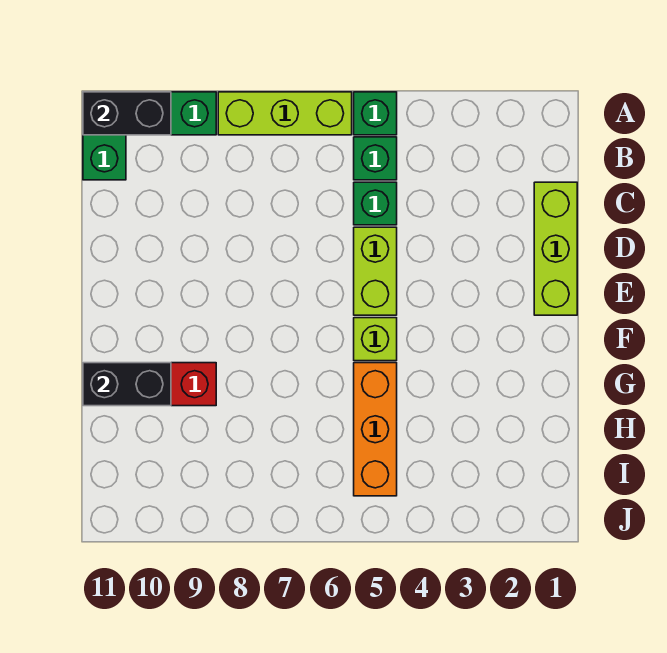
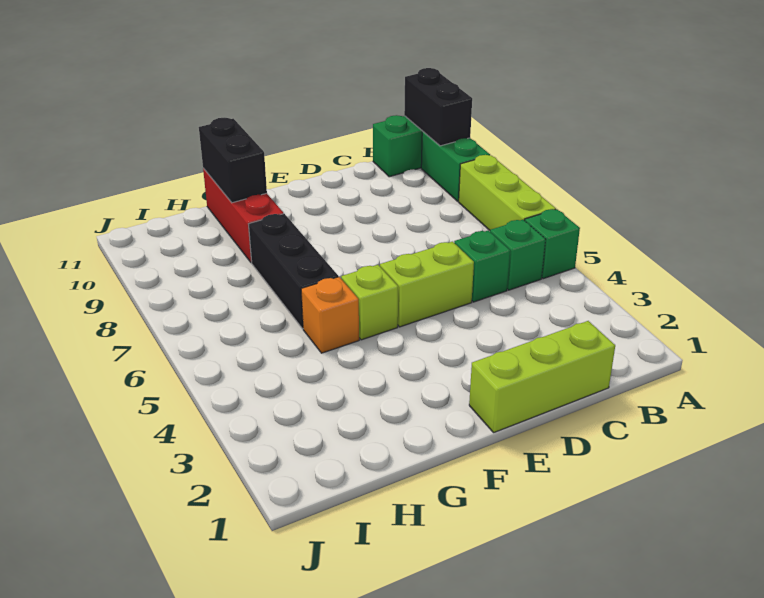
orange brick G5:I5 level 1 -> orange brick G5 level 1
none -> black brick G6:G8 level 1

